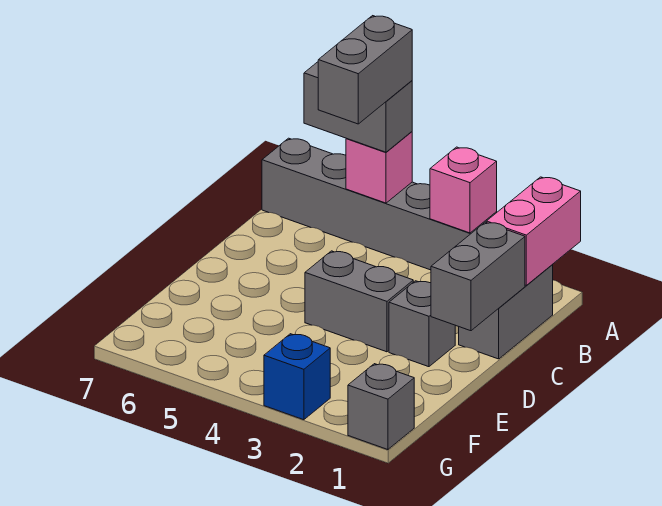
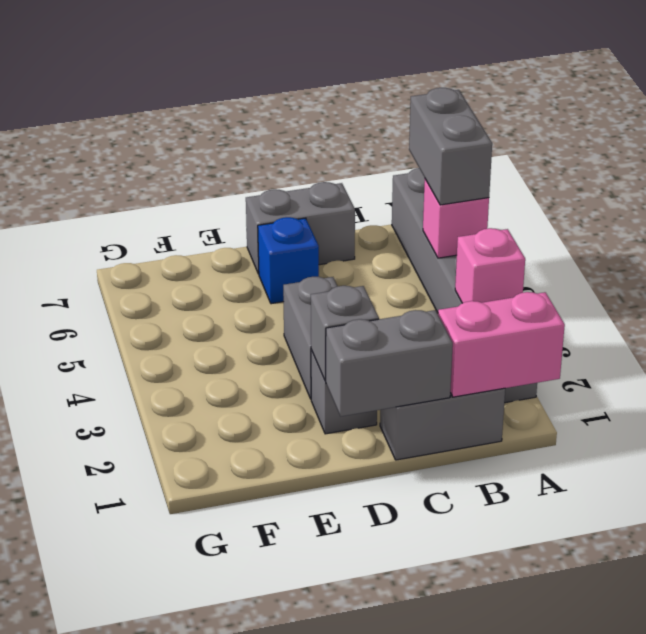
grey brick A5:B5 level 4 -> grey brick C7:D7 level 1
grey brick G1 level 1 -> grey brick D2 level 2
blue brick G3 level 1 -> blue brick D6 level 1

